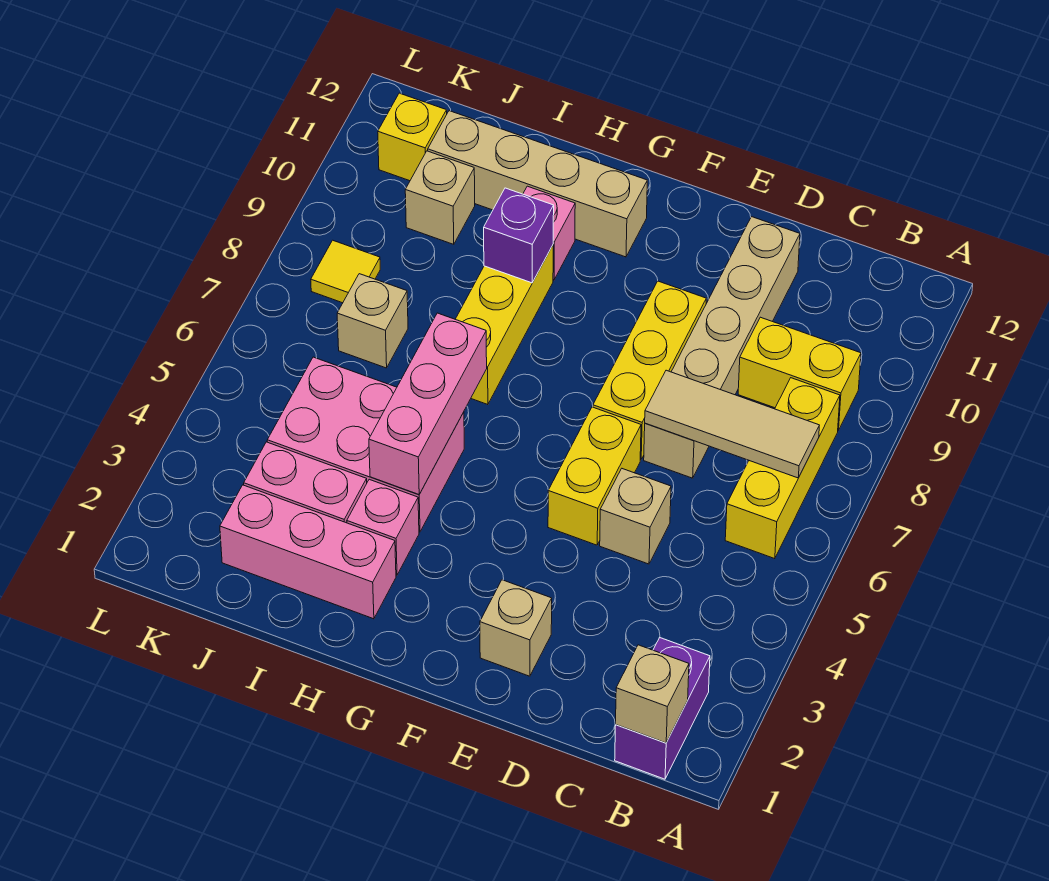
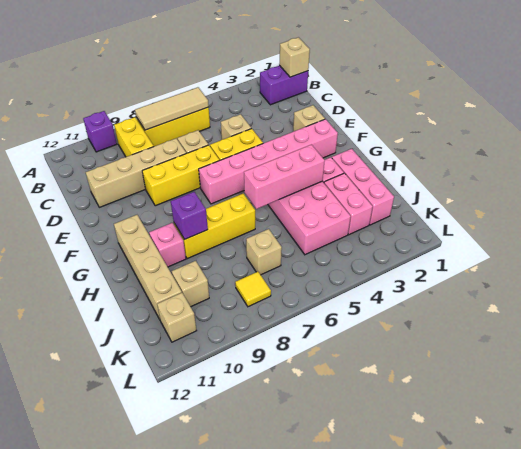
none -> purple brick A10 level 1
tan tile B7:D7 level 2 -> tan tile B6:B8 level 2
none -> pink brick F2:F7 level 1
yellow brick K11 level 1 -> tan brick K11 level 1

